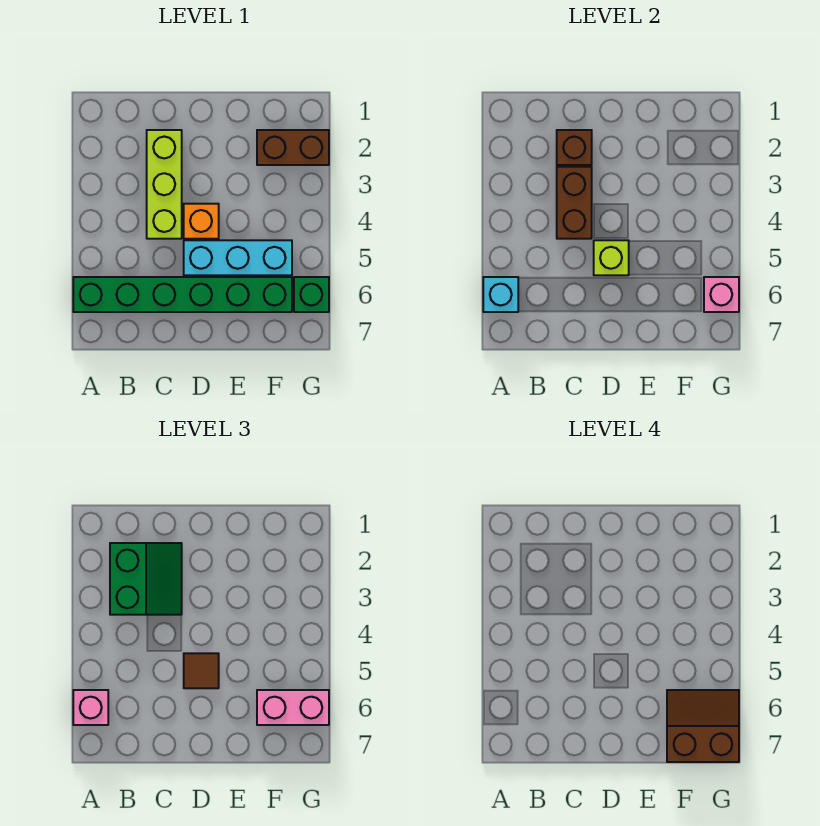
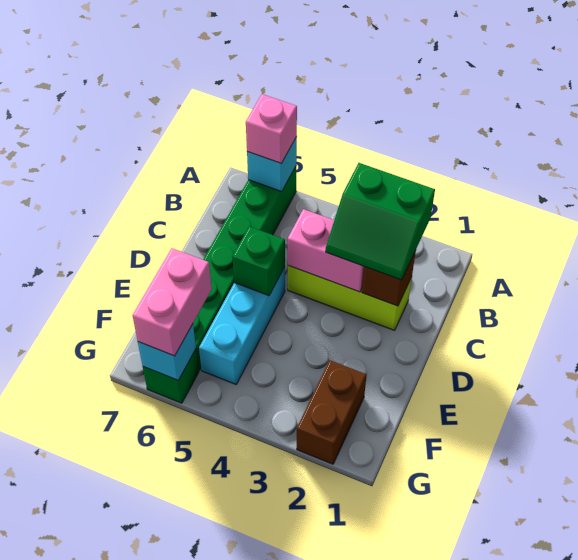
brown brick C3:C4 level 2 -> pink brick C3:C4 level 2
orange brick D4 level 1 -> none
lime brick D5 level 2 -> green brick D5 level 2
brown tile D5 level 3 -> none
brown slope F6:G7 level 4 top 7 -> none
pink brick G6 level 2 -> cyan brick G6 level 2

